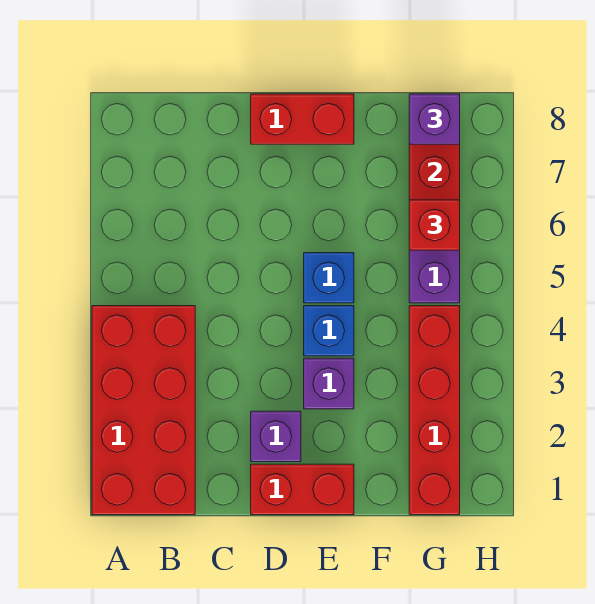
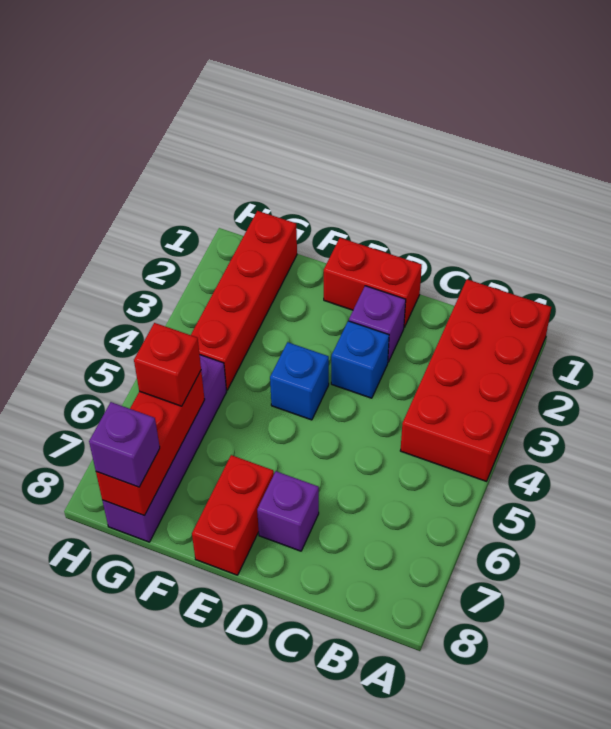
red brick D8:E8 level 1 -> red brick E7:E8 level 1
purple brick E3 level 1 -> purple brick D7 level 1
blue brick E5 level 1 -> blue brick D3 level 1

